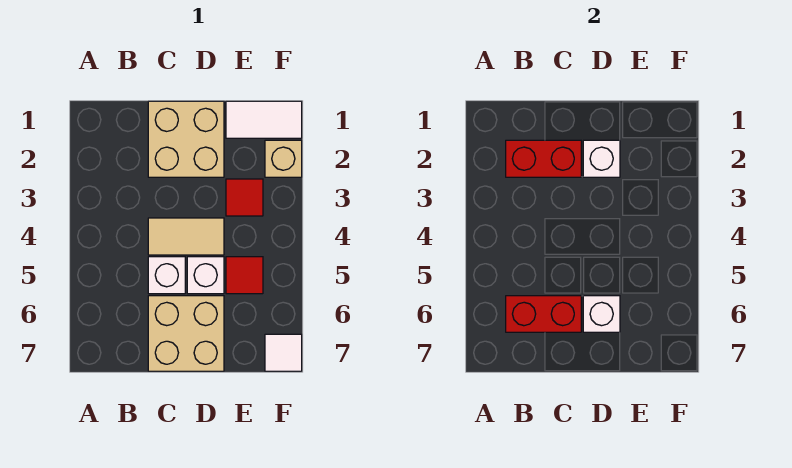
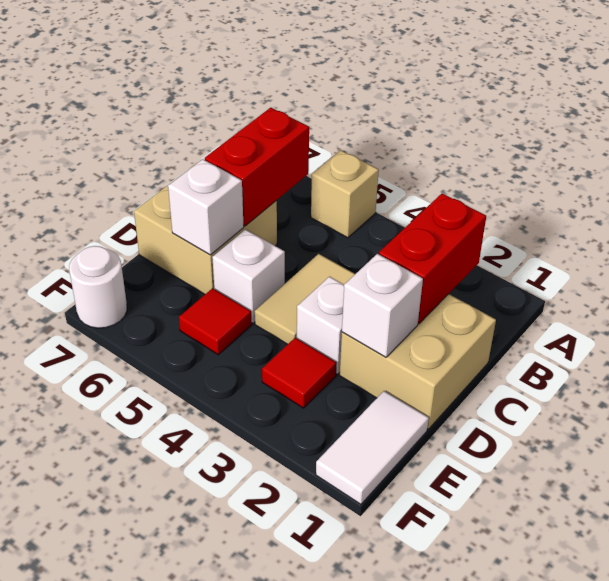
white brick C5 level 1 -> white brick D3 level 1
tan brick F2 level 1 -> tan brick A5 level 1
white tile F7 level 1 -> white round brick F7 level 1

